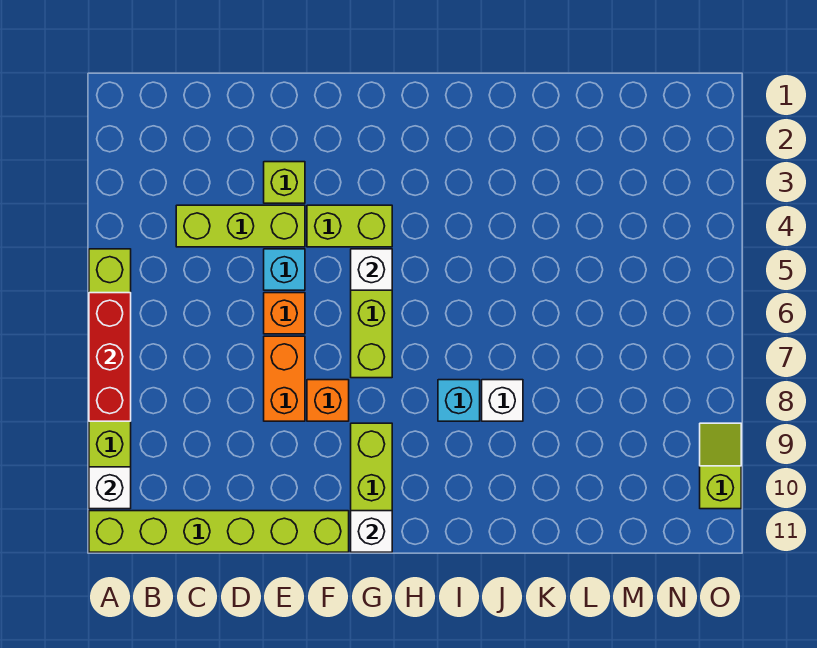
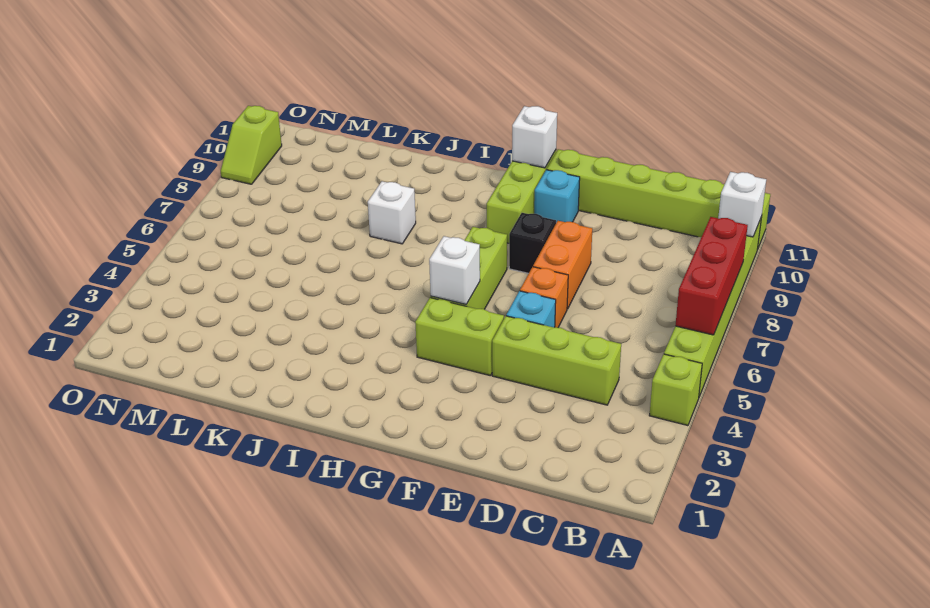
lime brick E3 level 1 -> lime brick A4 level 1
orange brick F8 level 1 -> black brick F8 level 1
cyan brick I8 level 1 -> cyan brick F10 level 1

